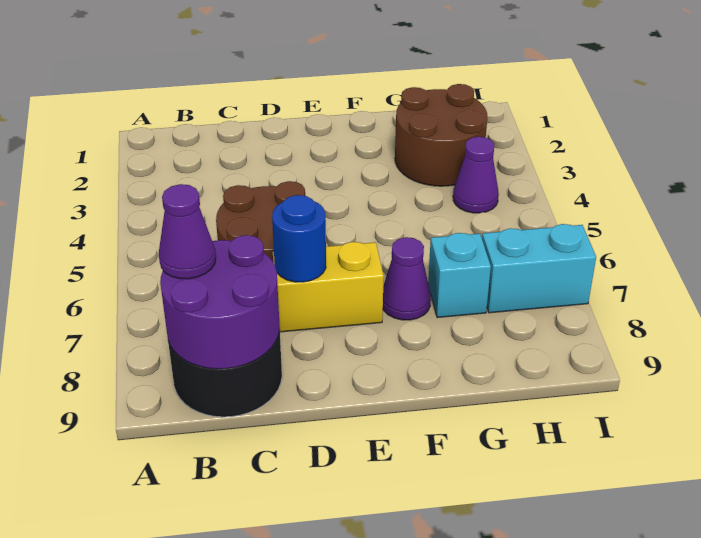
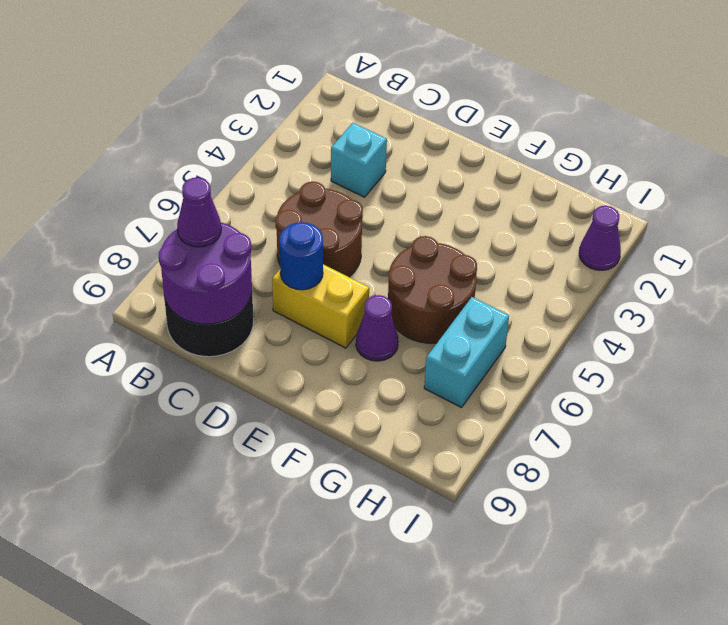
brown round brick G2:H3 level 1 -> brown round brick F5:G6 level 1
cyan brick G7 level 1 -> cyan brick C3 level 1
purple cone H4 level 1 -> purple cone I2 level 1
cyan brick H7:I7 level 1 -> cyan brick H6:H7 level 1

